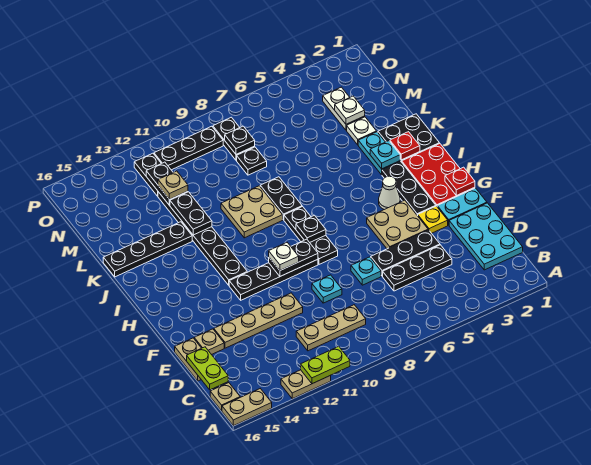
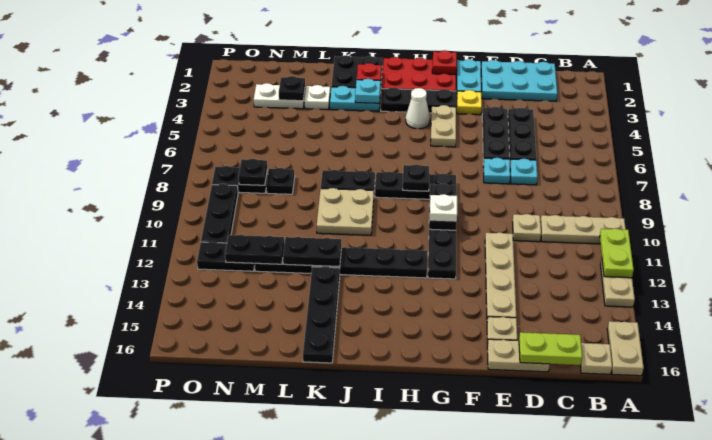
tan plate C9:C11 level 1 -> tan plate A10:C10 level 1
cyan plate E9 level 1 -> cyan plate D7 level 1
tan plate F4:G5 level 1 -> tan plate G4:G5 level 1
white plate M3 level 2 -> black plate M3 level 2
tan plate M12 level 3 -> tan plate D10 level 1

